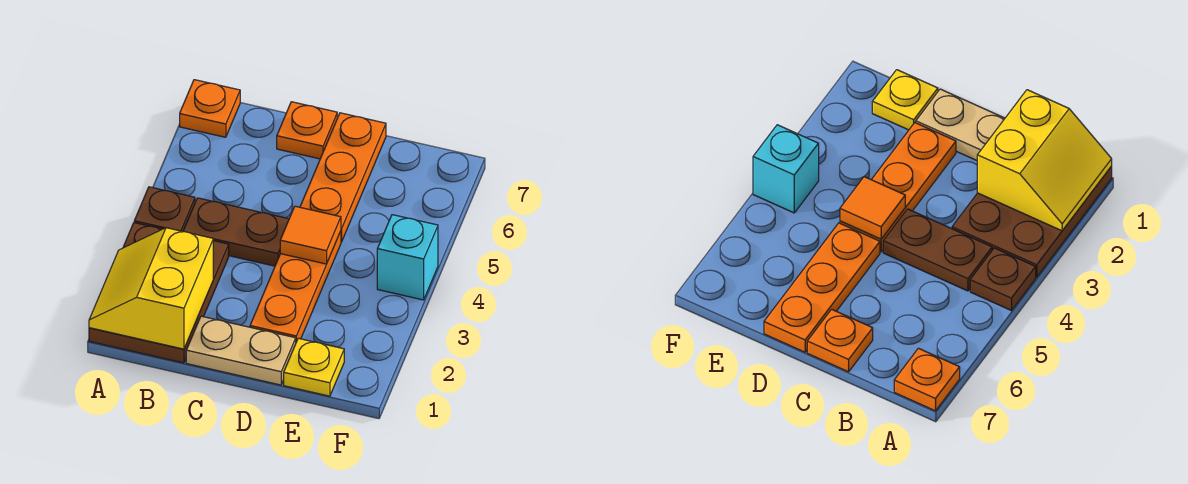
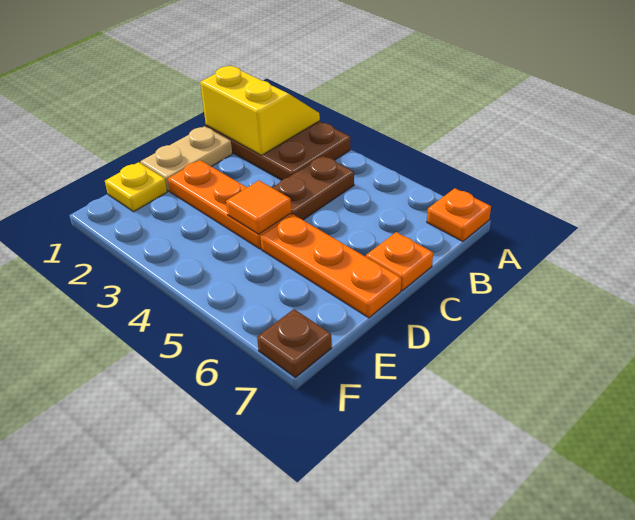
brown plate A4 level 1 -> brown plate F7 level 1
cyan brick F4 level 1 -> none

